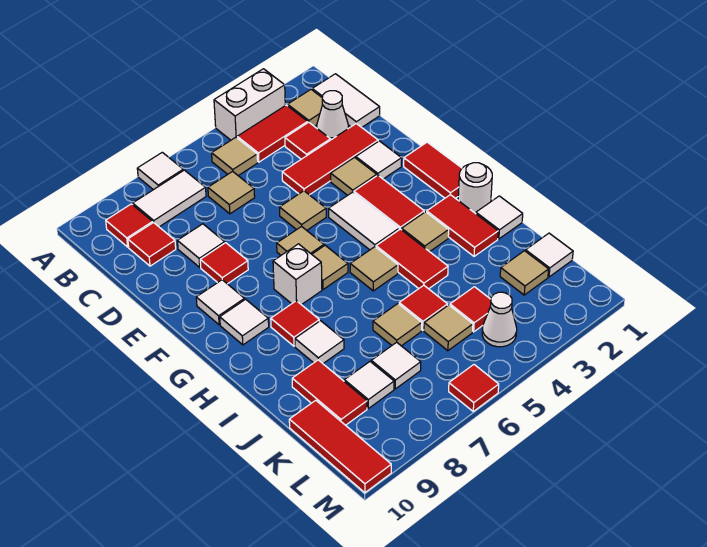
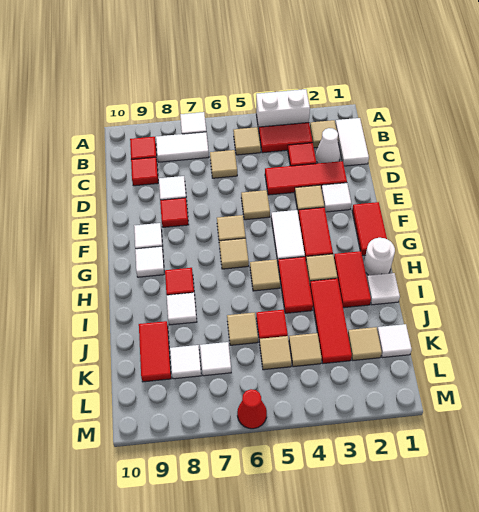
white brick G7 level 1 -> none
red tile K4 level 1 -> tan tile K4 level 1
red tile K10:M10 level 1 -> red tile I3:K3 level 1
white cone L4 level 1 -> none
red tile M6 level 1 -> red cone M6 level 1

